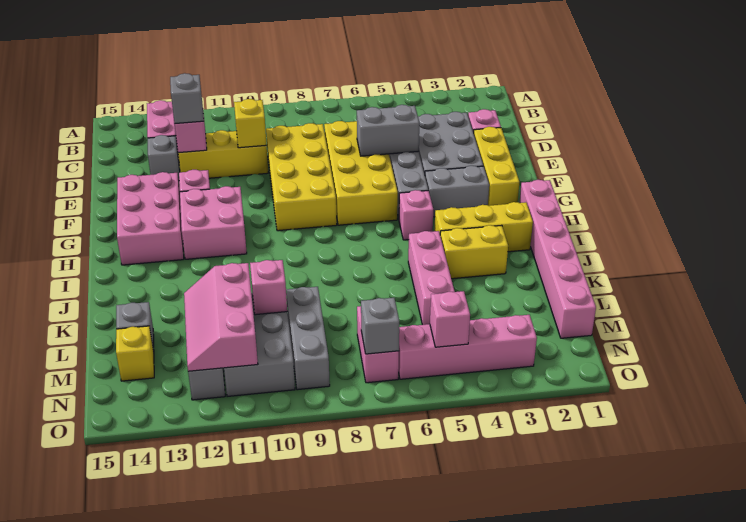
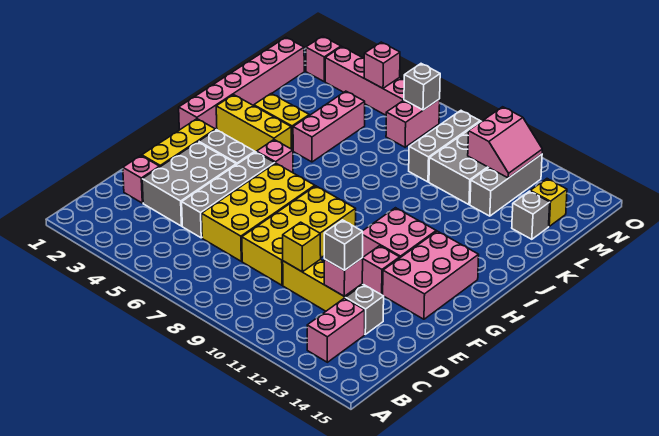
grey brick E5:E6 level 2 -> none
pink brick L10 level 2 -> pink brick N2 level 1
pink slope L11:N12 level 2 top 11 -> pink slope M11:N12 level 2 top 11

